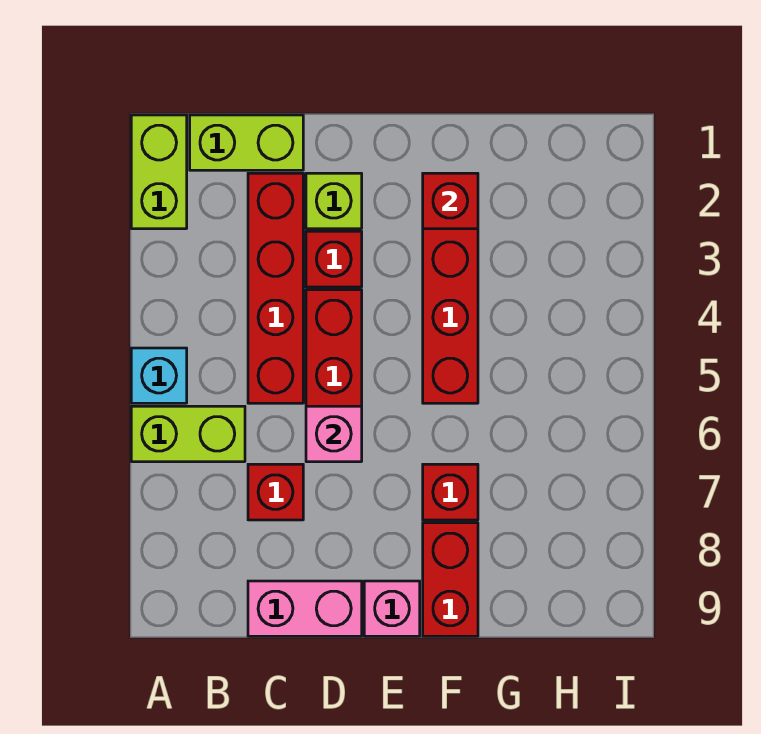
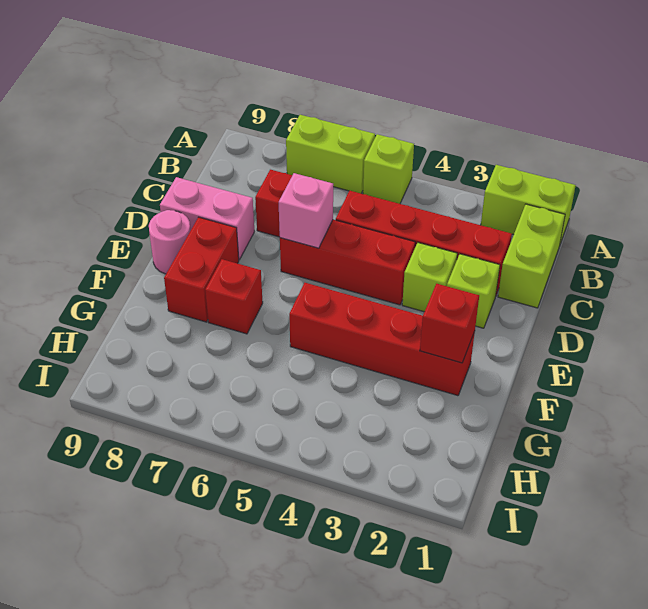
cyan brick A5 level 1 -> lime brick A5 level 1
lime brick A6:B6 level 1 -> lime brick A6:A7 level 1
pink brick C9:D9 level 1 -> pink brick D8:D9 level 1
red brick D3 level 1 -> lime brick D3 level 1
pink brick E9 level 1 -> pink round brick E9 level 1
red brick F8:F9 level 1 -> red brick E8:F8 level 1

